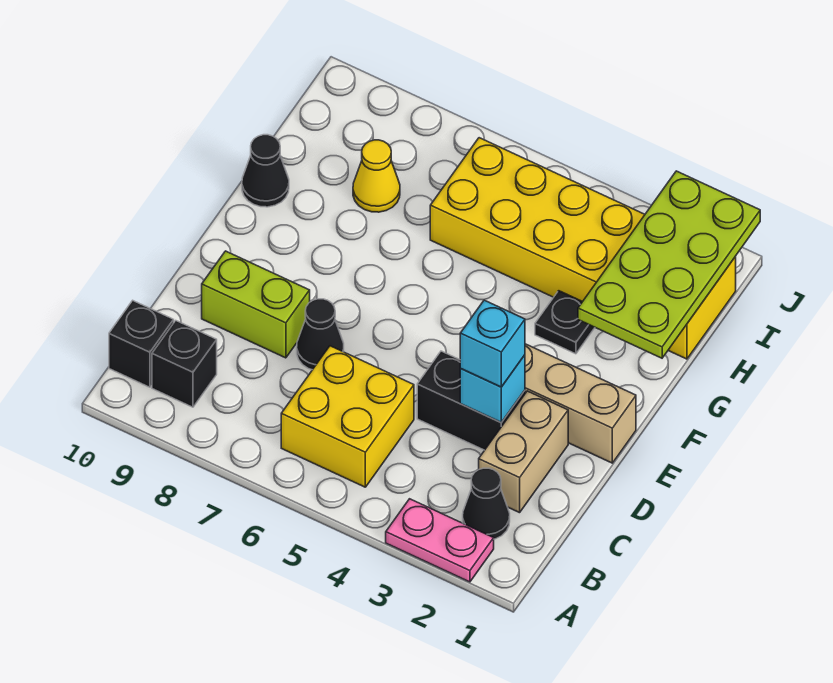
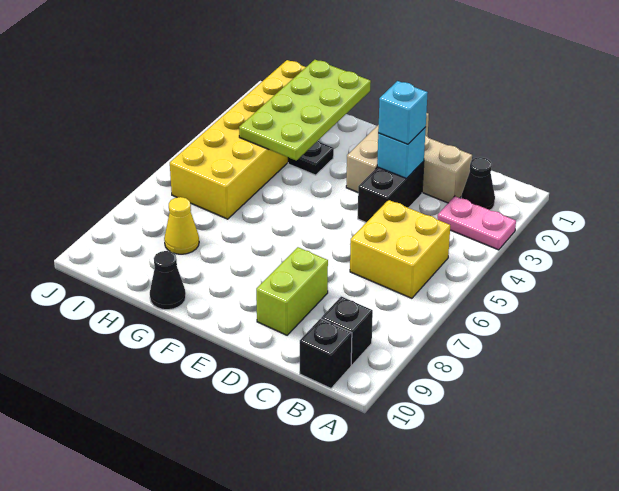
pink plate A2:A3 level 1 -> pink plate A3:B3 level 1
black cone D7 level 1 -> none
lime plate G1:J2 level 2 -> lime plate G1:H4 level 2

